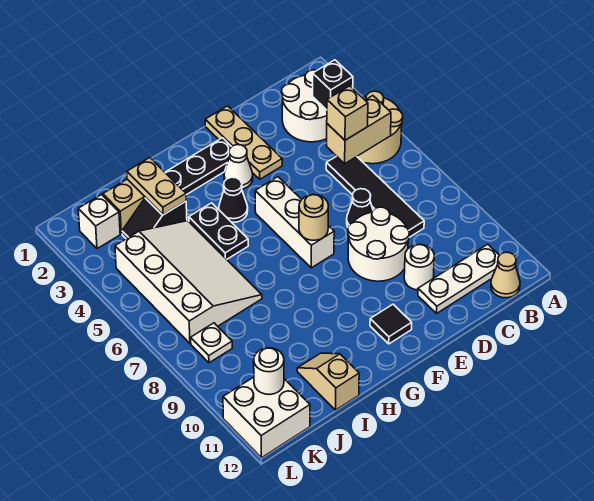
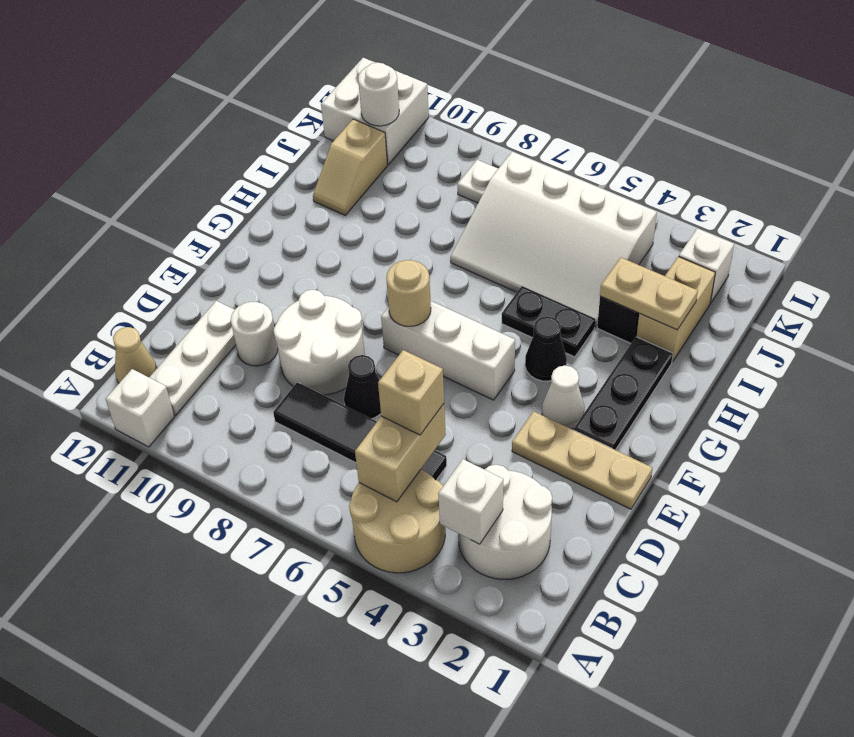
none -> white brick A11 level 1
black brick B3 level 2 -> white brick B3 level 2
black tile F11 level 1 -> none
tan slope I11:I12 level 1 top 12 -> tan slope I11:J11 level 1 top J

